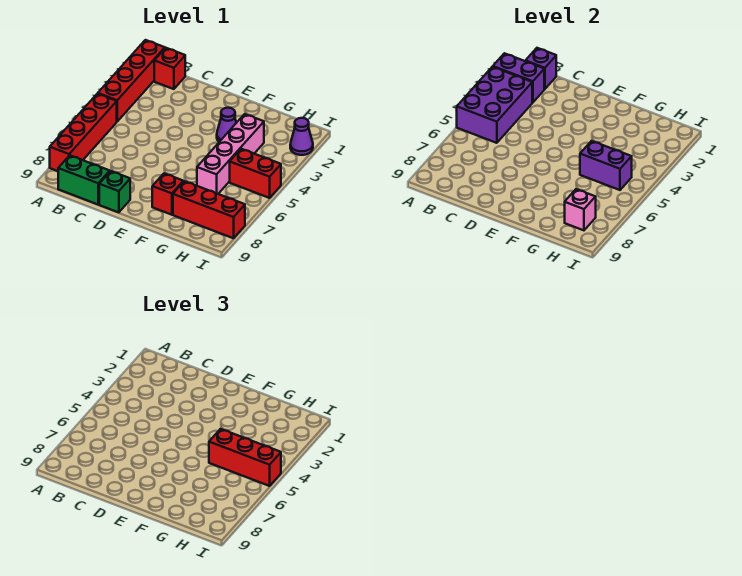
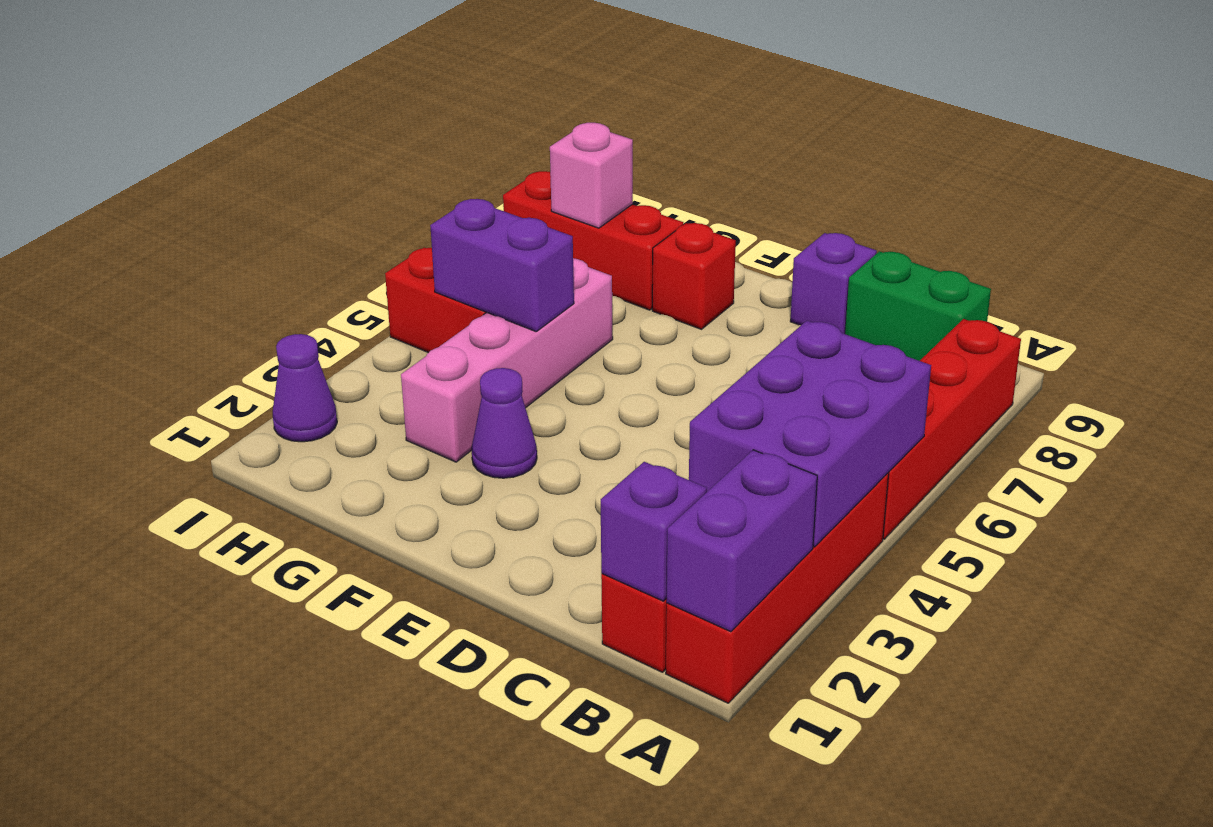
purple brick A2:B2 level 2 -> purple brick A1:A2 level 2
green brick D9 level 1 -> purple brick D9 level 1
red brick G5:I5 level 3 -> none

